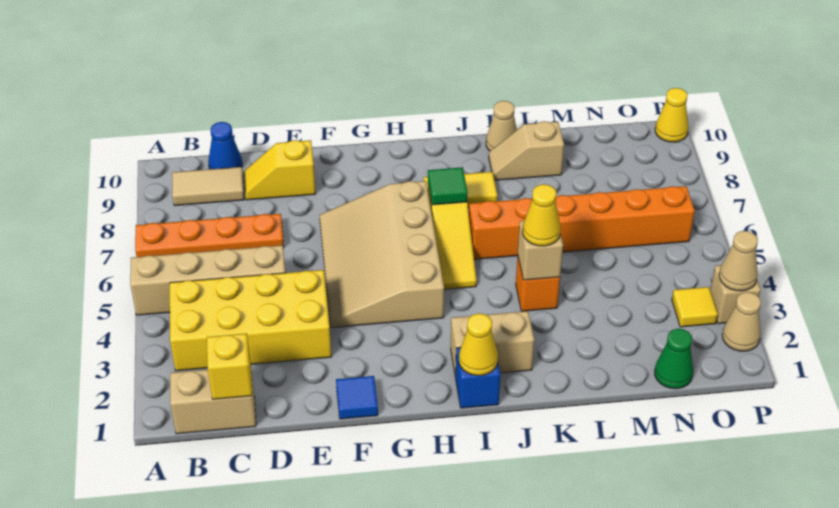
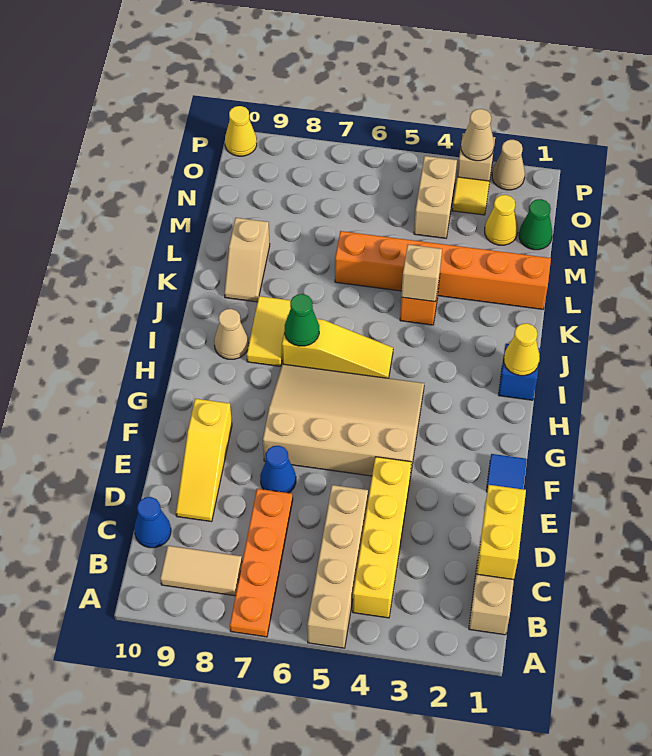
yellow brick B3:E4 level 1 -> yellow brick B4:E4 level 1
tan tile B9:C9 level 1 -> tan tile B8:B9 level 1
yellow brick C1 level 2 -> yellow brick C1:D1 level 2
yellow slope D9:E9 level 1 top E -> yellow slope D9:F9 level 1 top F
none -> blue cone E7 level 1
tan slope F4:H7 level 1 top H -> tan slope F4:H7 level 1 top F
tan brick I2:J2 level 1 -> tan brick N4:O4 level 1
green tile I7 level 2 -> green cone I7 level 2
orange brick J6:O6 level 1 -> orange brick L1:L6 level 1
yellow cone K4 level 3 -> yellow cone N2 level 1
tan cone K10 level 1 -> tan cone I9 level 1

